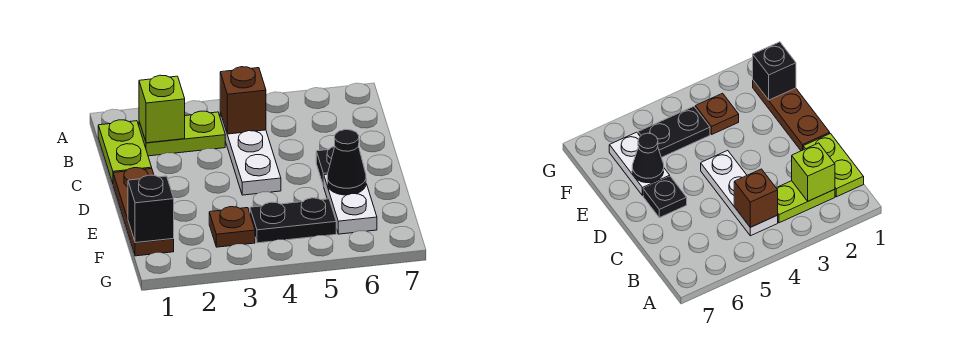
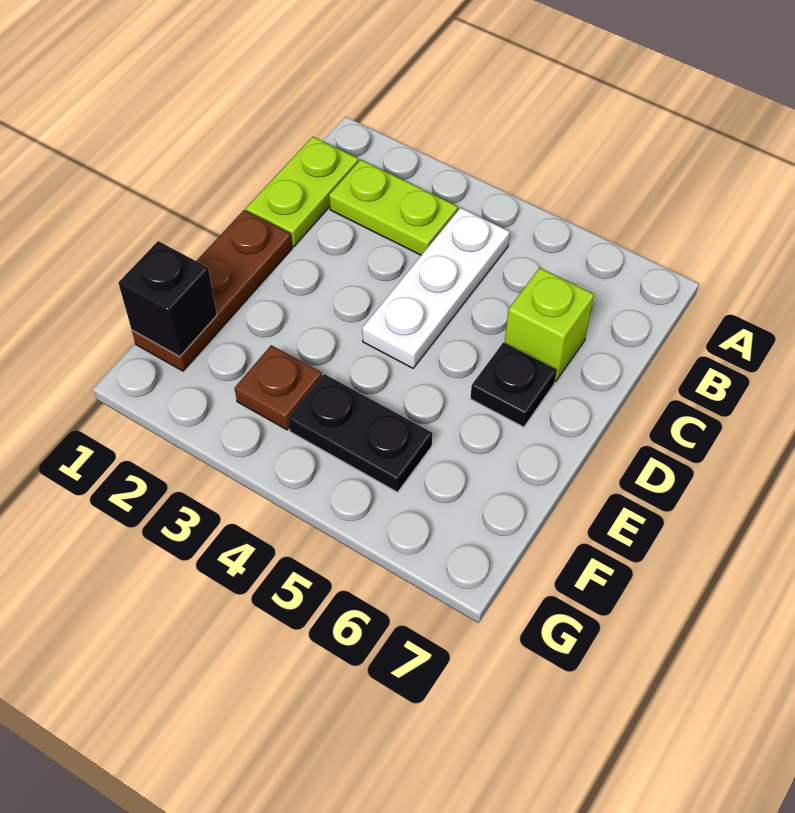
lime brick B2 level 2 -> lime brick C6 level 1
brown brick B4 level 2 -> none
white plate E6:F6 level 1 -> none
black cone E6 level 2 -> none

